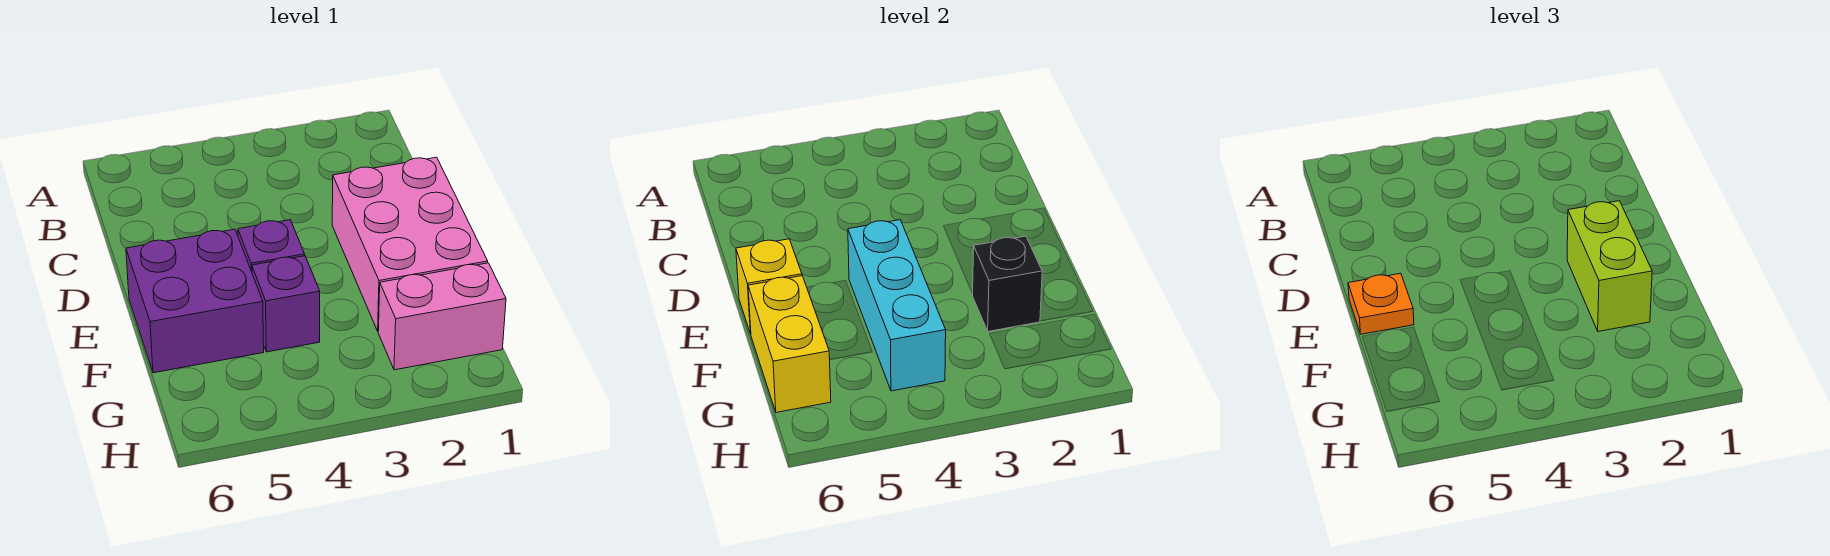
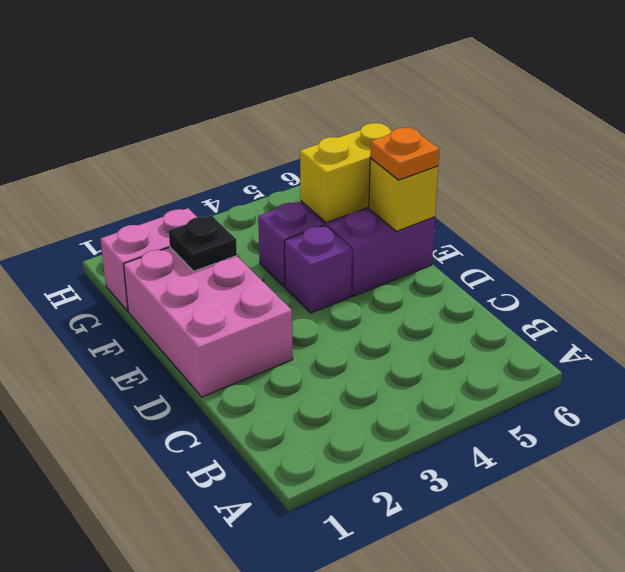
lime brick E2:F2 level 3 -> none
cyan brick E4:G4 level 2 -> none
black brick F2 level 2 -> black plate F2 level 2
yellow brick F6:G6 level 2 -> yellow brick F5:F6 level 2

